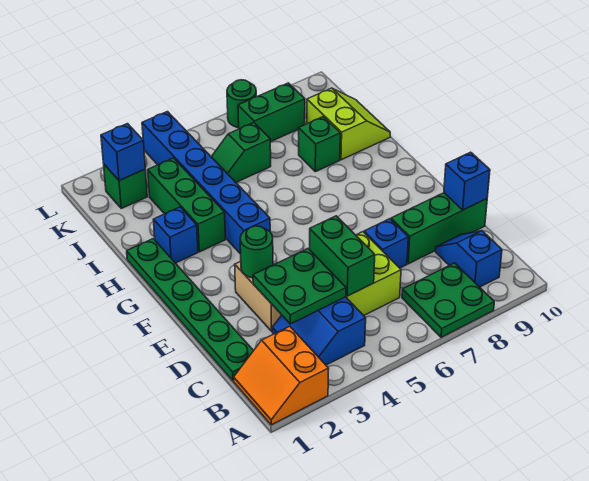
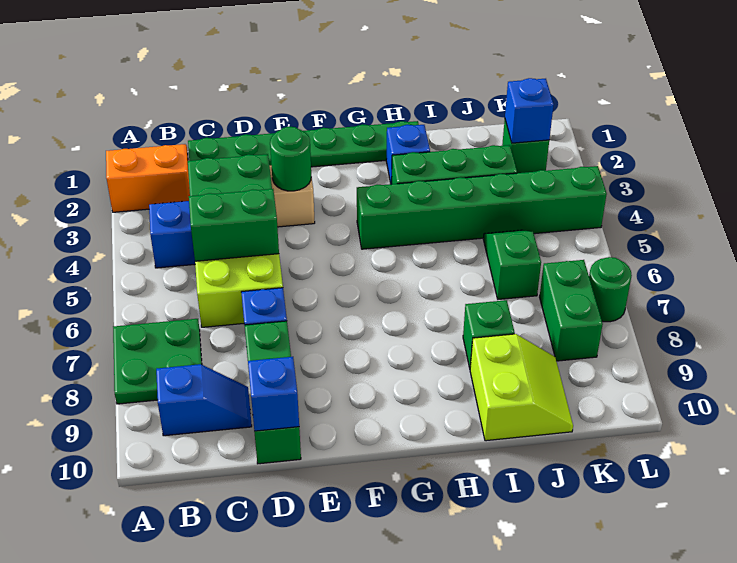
blue brick G4:L4 level 1 -> green brick G4:L4 level 1
lime slope I9:J10 level 1 top 9 -> lime slope I9:J10 level 1 top I

